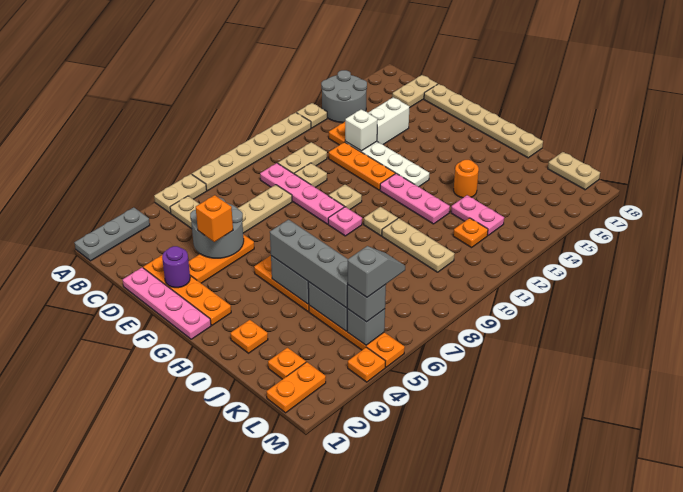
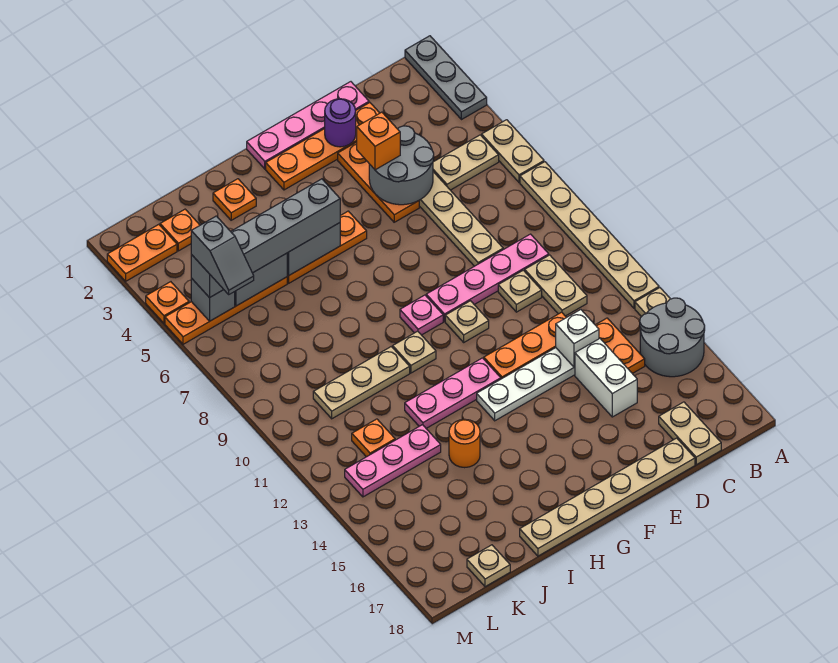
pink plate J13:K13 level 1 -> pink plate J13:L13 level 1
tan plate K18:L18 level 1 -> tan plate K18 level 1
orange plate L1:L2 level 1 -> orange plate L2:M2 level 1

